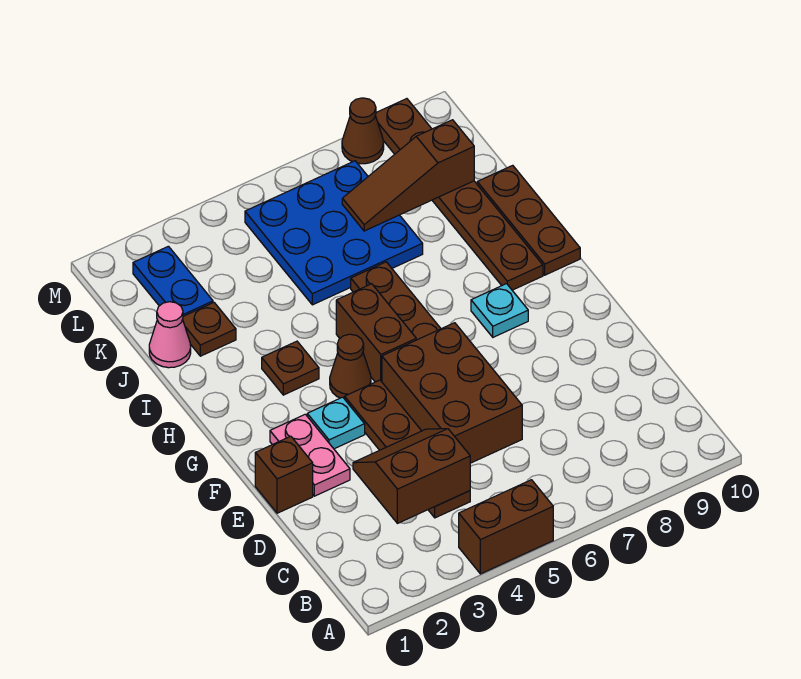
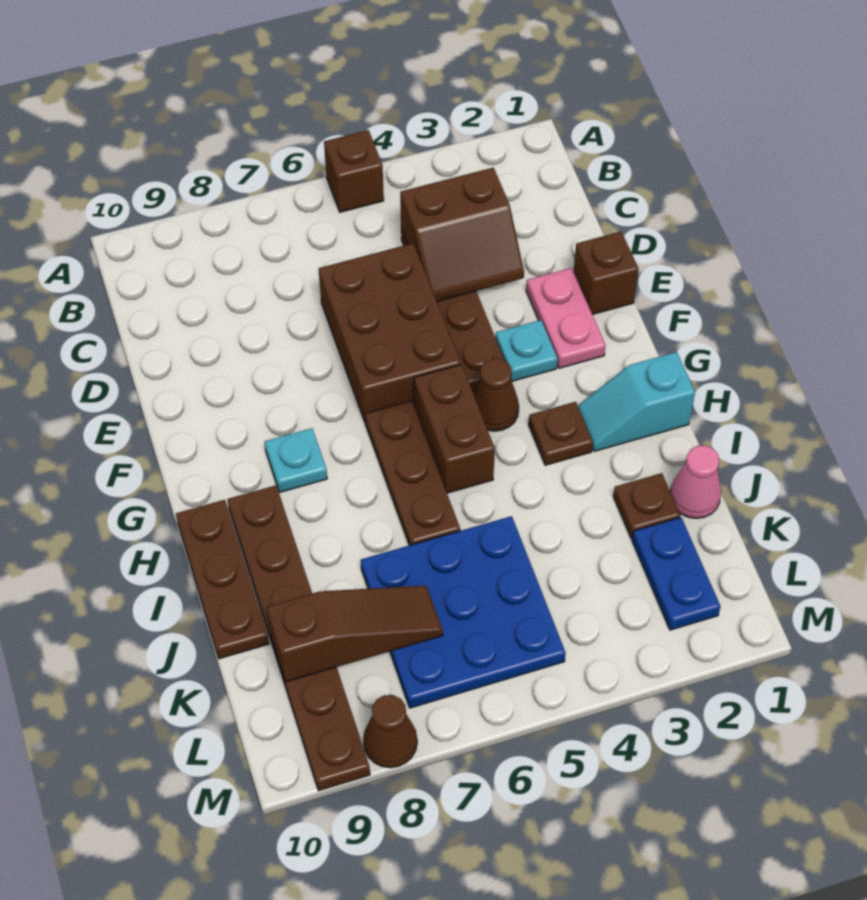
brown brick A4:A5 level 1 -> brown brick A5 level 1
none -> cyan slope H1:H2 level 1 top 1

